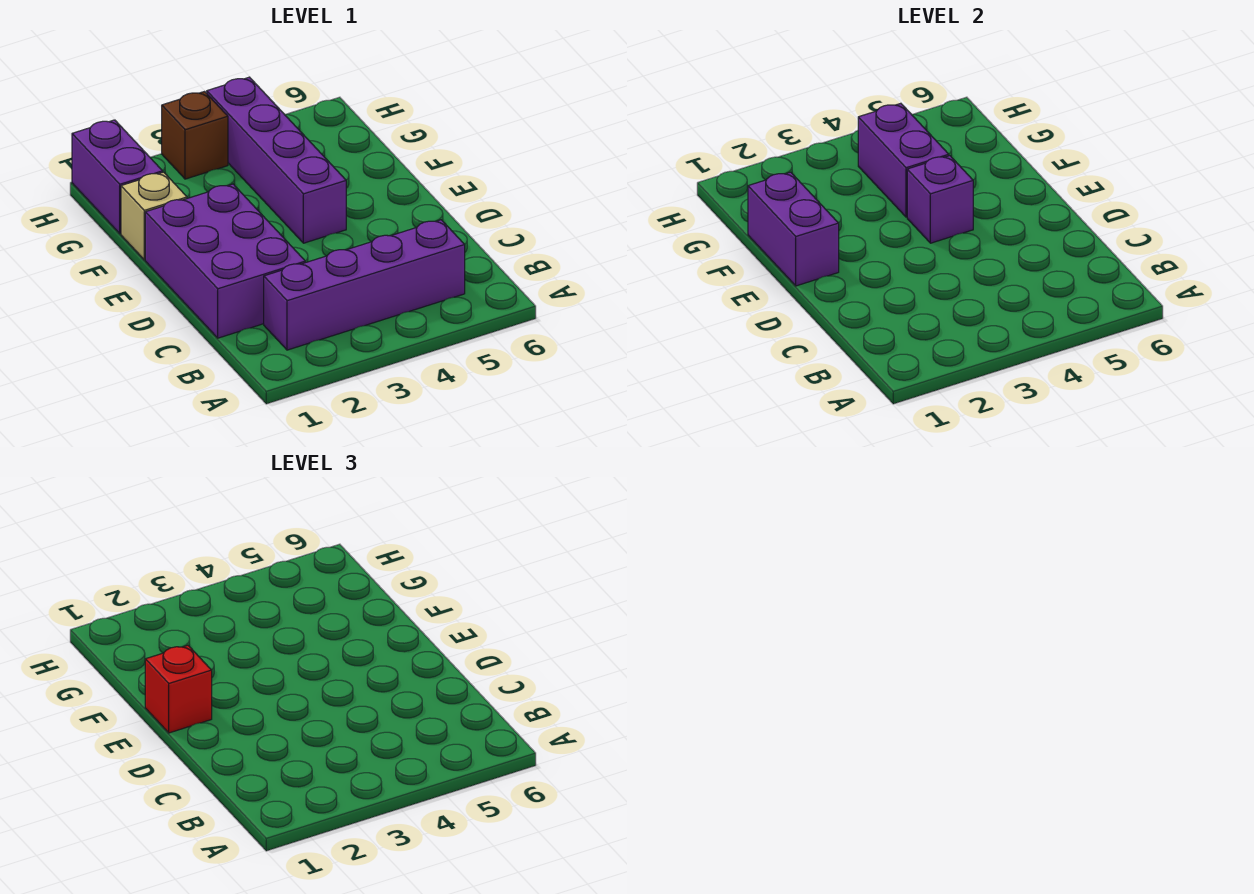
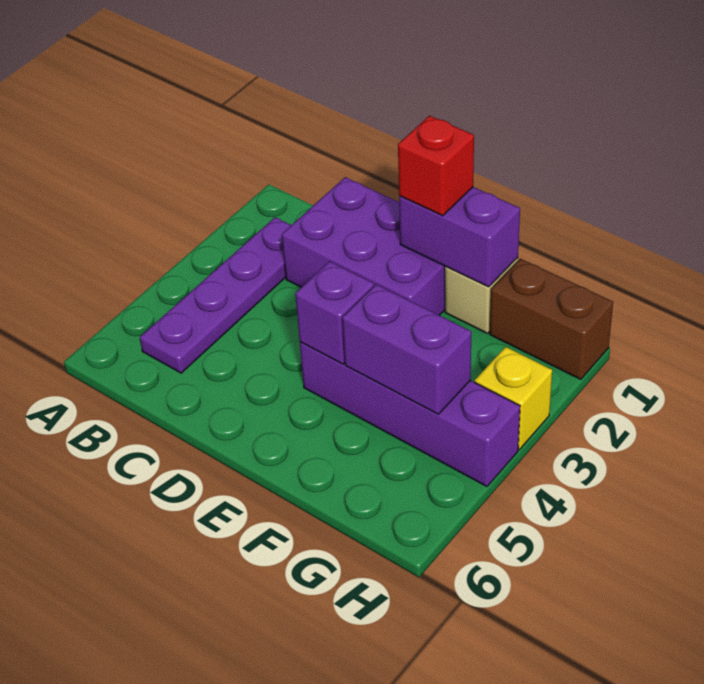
purple brick B2:B5 level 1 -> purple plate B2:B5 level 1
purple brick G1:H1 level 1 -> brown brick G1:H1 level 1
brown brick H3 level 1 -> yellow brick H3 level 1

